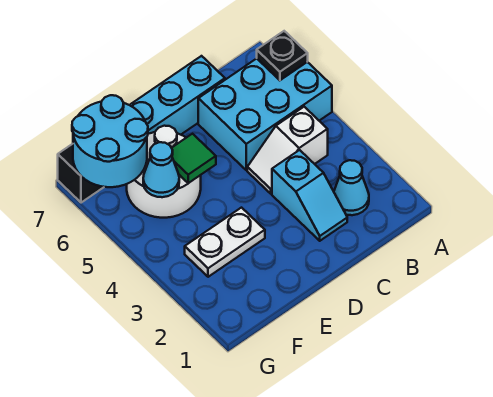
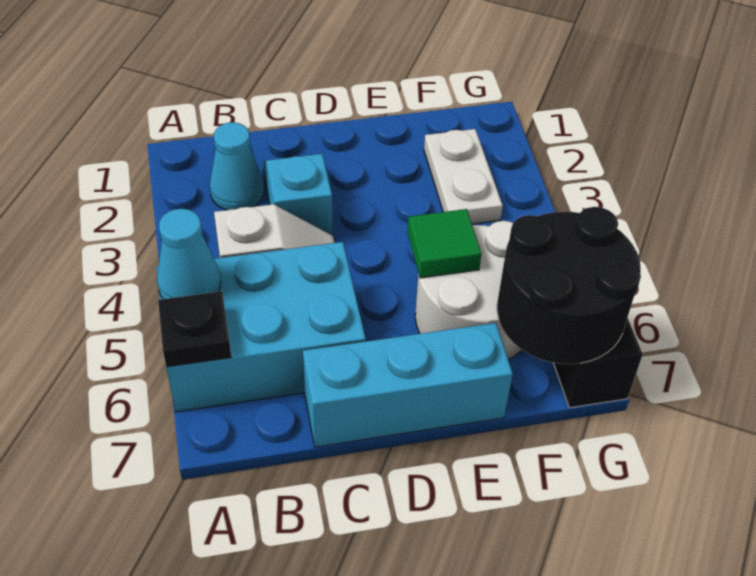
white plate E3:F3 level 1 -> white plate F2:F3 level 1
cyan cone F5 level 2 -> cyan cone A5 level 2
cyan round brick F6:G7 level 2 -> black round brick F6:G7 level 2

